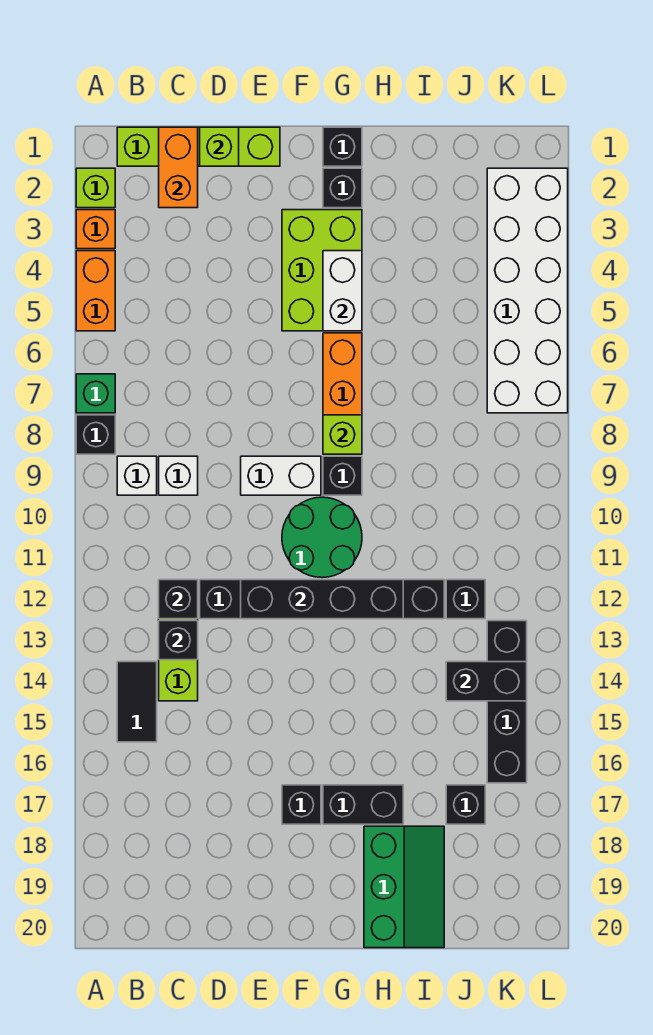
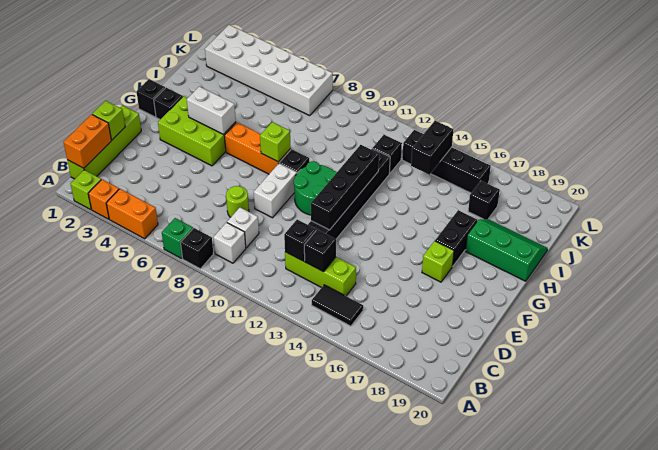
orange brick C1:C2 level 2 -> orange brick B1:C1 level 2
none -> lime round brick D8 level 1
black brick F17 level 1 -> lime brick F17 level 1

